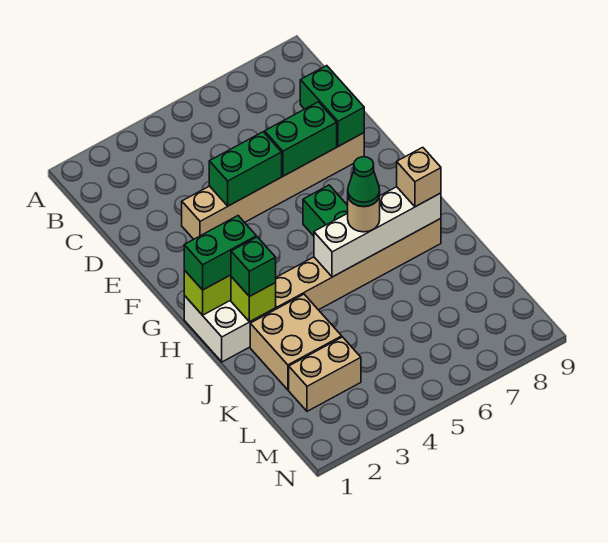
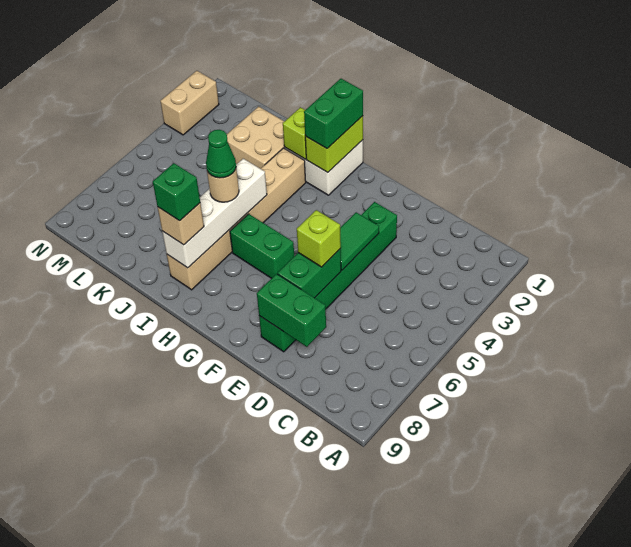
tan brick E3:E8 level 1 -> green brick E3:E8 level 1
green brick E4:E5 level 2 -> green tile E4:E5 level 2
none -> lime brick E6 level 3
green brick I2 level 3 -> green brick I8 level 4
tan brick L2:L3 level 1 -> tan brick N2:N3 level 1

